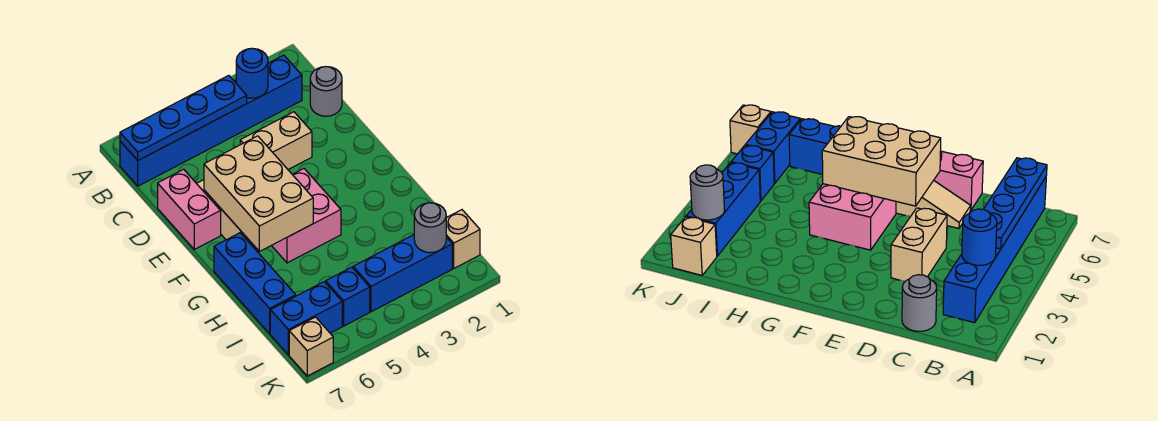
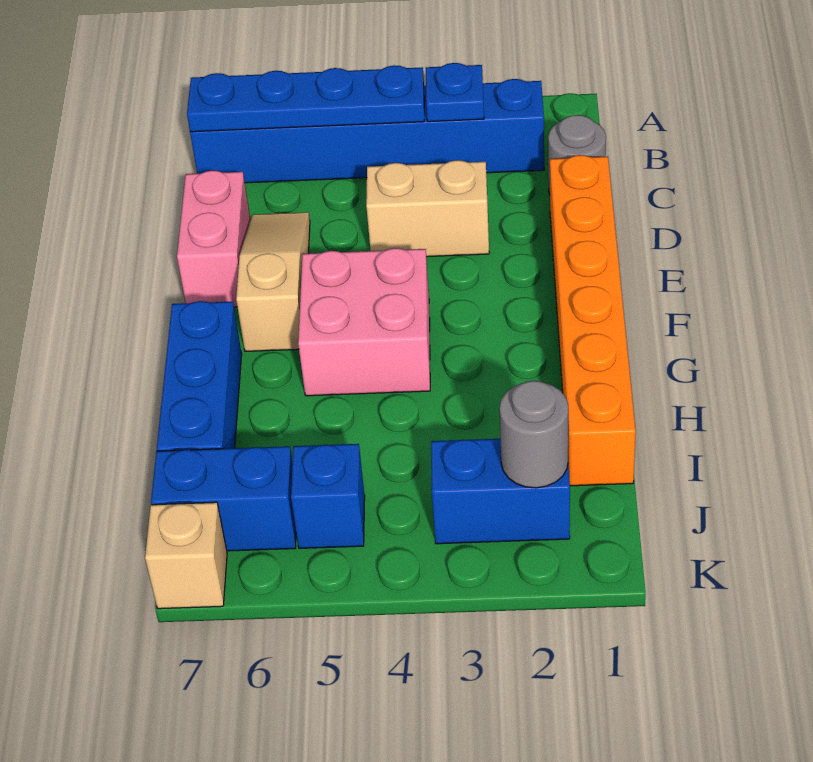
blue round brick B3 level 2 -> blue plate B3 level 2
none -> orange brick D1:I1 level 1
tan brick E5:G6 level 2 -> none
tan brick J1 level 1 -> none
blue brick J2:J4 level 1 -> blue brick J2:J3 level 1

